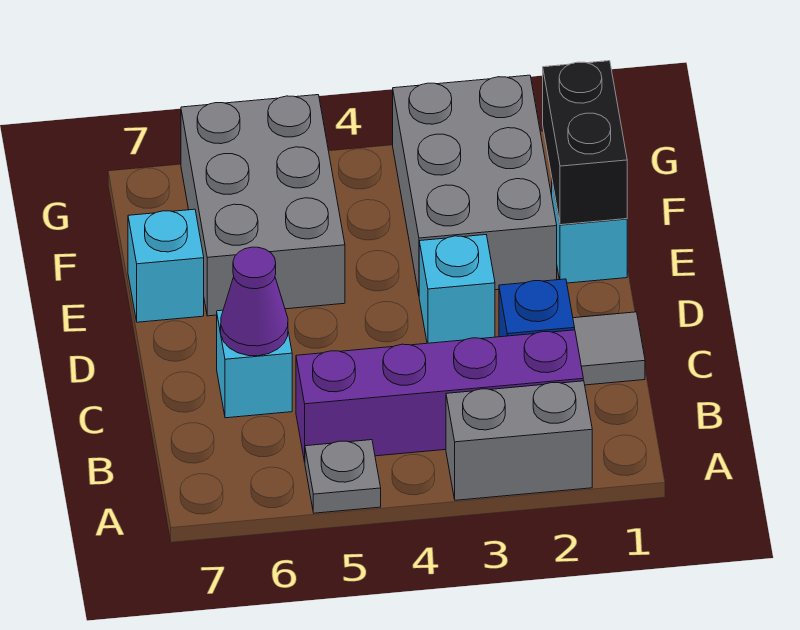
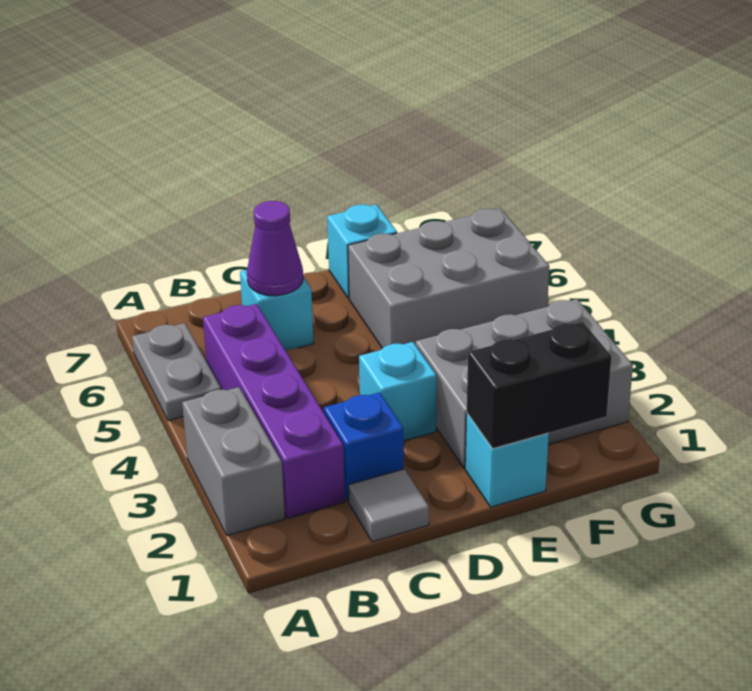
grey plate A5 level 1 -> grey plate A5:A6 level 1

